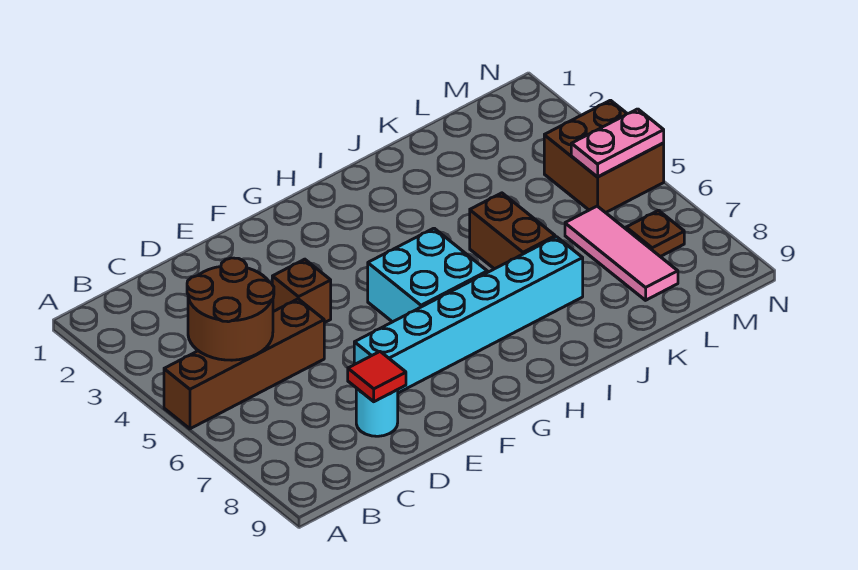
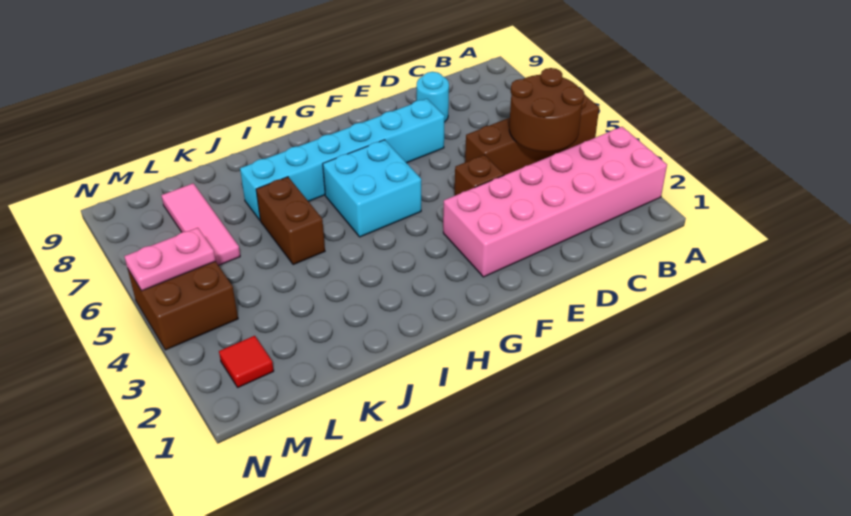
none -> pink brick A2:F3 level 1
red tile D8 level 2 -> red tile M2 level 1
brown plate M7 level 1 -> none

